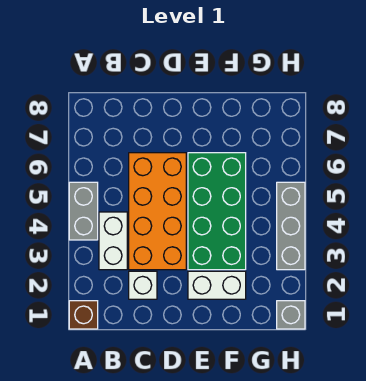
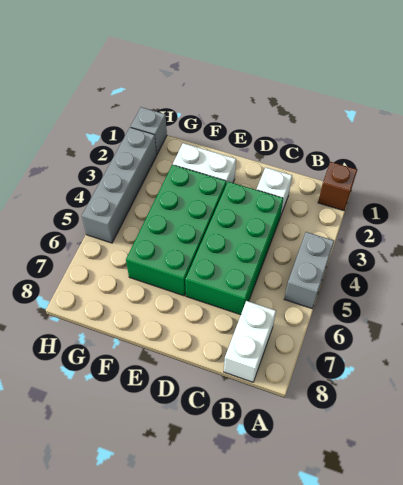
white brick B3:B4 level 1 -> white brick B7:B8 level 1
orange brick C3:D6 level 1 -> green brick C3:D6 level 1
grey brick H3:H5 level 1 -> grey brick H2:H5 level 1

